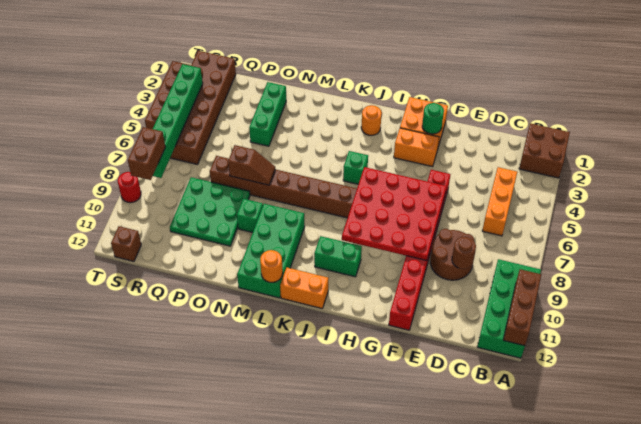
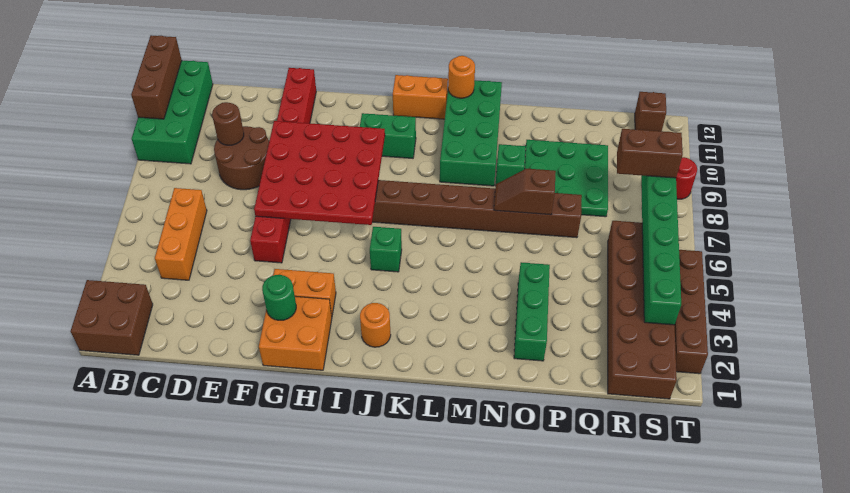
brown brick S8:S9 level 3 -> brown brick R8:S8 level 3

